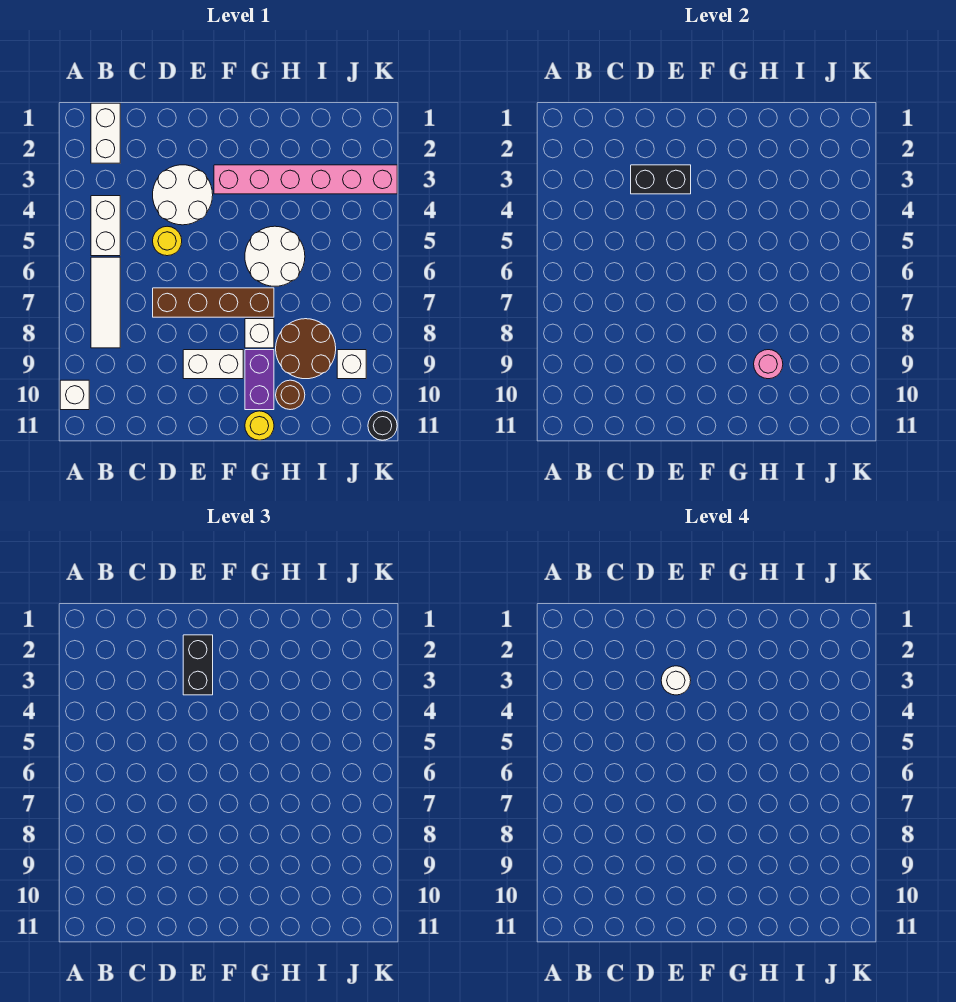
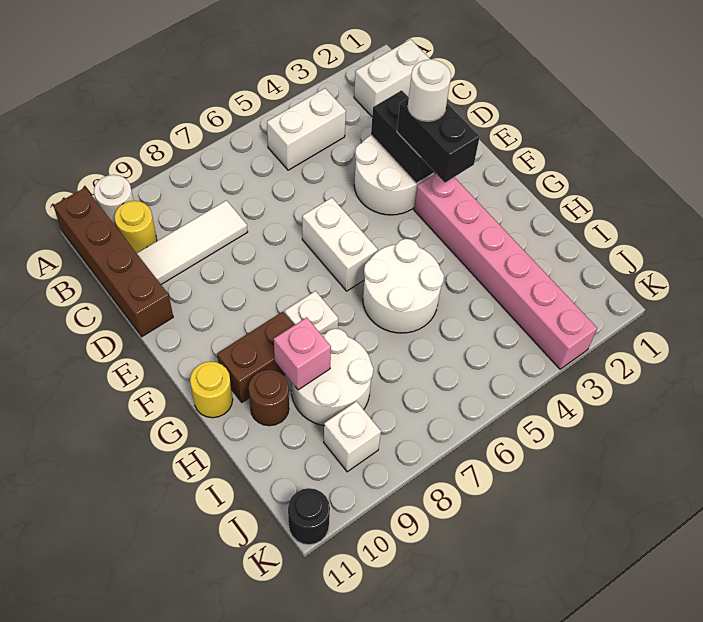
white brick A10 level 1 -> white round brick A10 level 1
white tile B6:B8 level 1 -> white tile C8:C10 level 1
yellow round brick D5 level 1 -> yellow round brick B10 level 1
brown brick D7:G7 level 1 -> brown brick A11:D11 level 1
black brick E2:E3 level 3 -> black brick E3:F3 level 3
white brick E9:F9 level 1 -> white brick E6:F6 level 1
purple brick G9:G10 level 1 -> brown brick G9:G10 level 1
brown round brick H8:I9 level 1 -> white round brick H8:I9 level 1
pink round brick H9 level 2 -> pink brick H9 level 2

